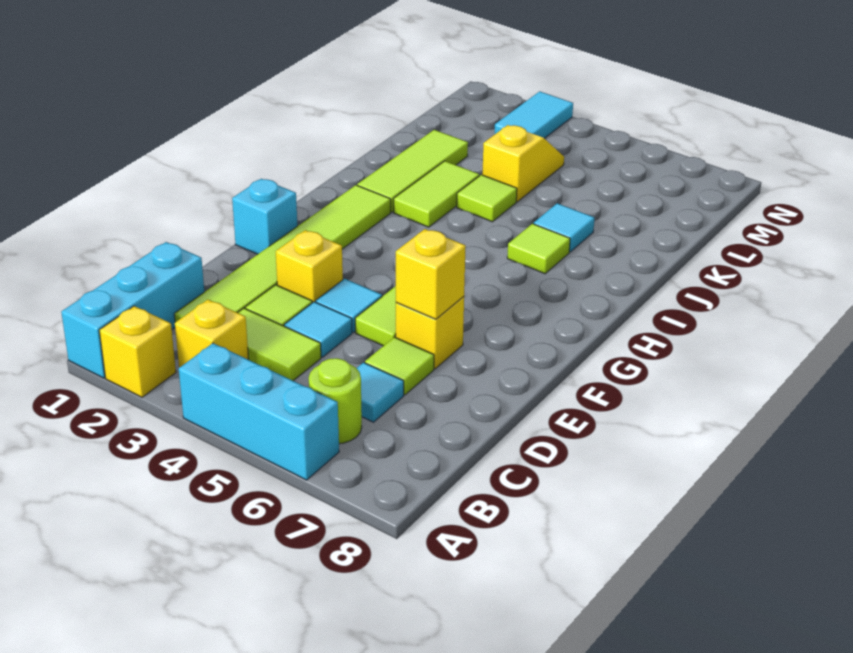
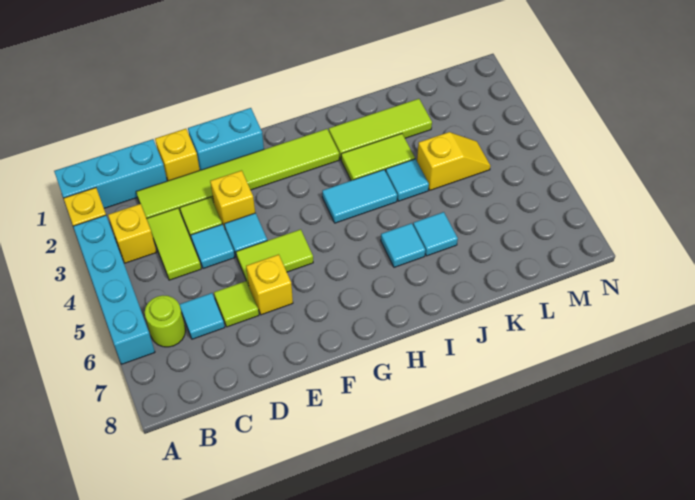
cyan brick A4:A6 level 1 -> cyan brick A3:A6 level 1
yellow brick E6 level 2 -> yellow brick D1 level 1
cyan brick F1 level 1 -> cyan brick E1:F1 level 1
lime tile I6 level 1 -> cyan tile I6 level 1
lime tile J4 level 1 -> cyan tile J4 level 1
cyan tile M3:N3 level 1 -> cyan tile H4:I4 level 1

